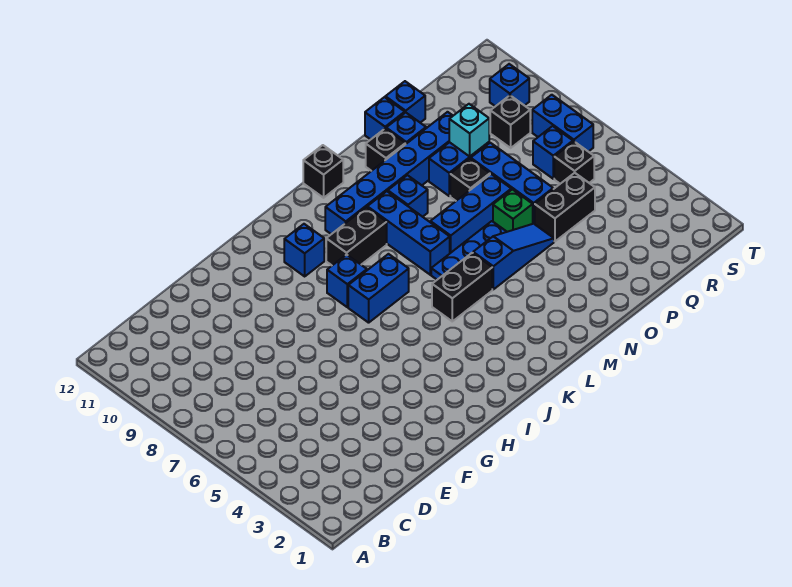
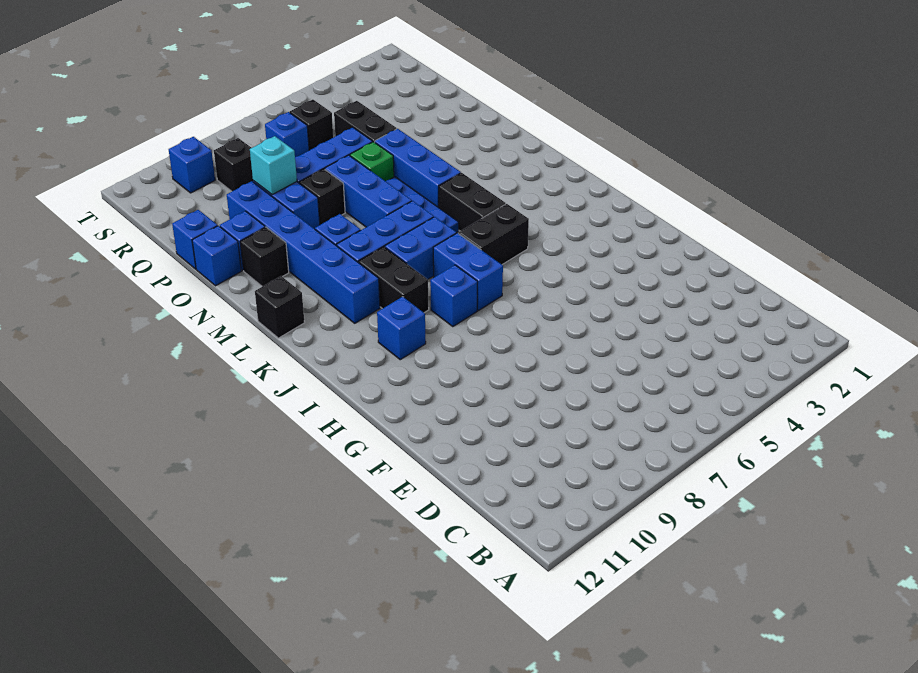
none -> black brick J5:J6 level 1
blue slope M5:O5 level 1 top M -> blue brick M5:O5 level 1
blue brick S7:S8 level 1 -> blue brick K7:K8 level 1

